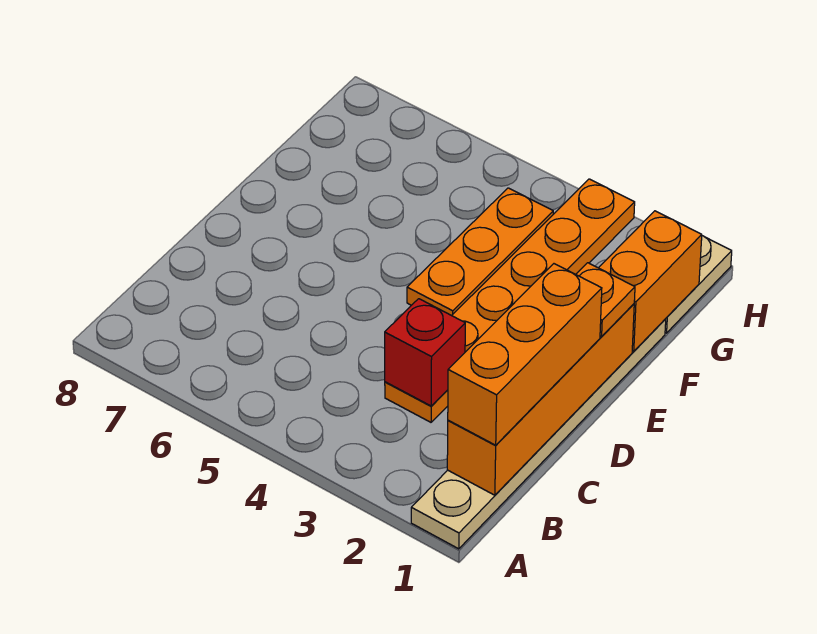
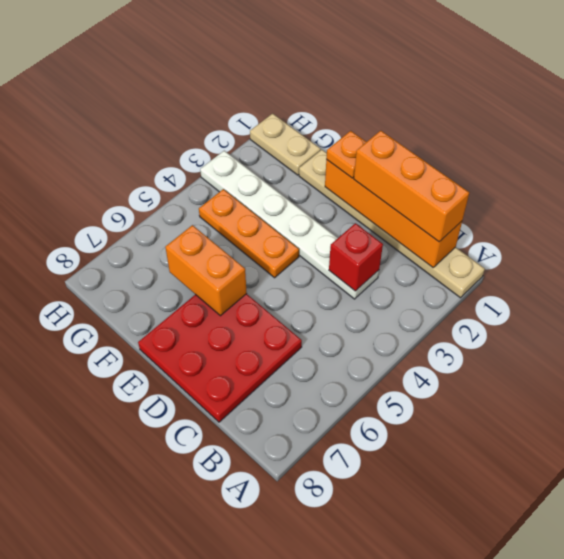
orange plate C3:H3 level 1 -> white plate C3:H3 level 1
none -> red plate C6:E8 level 1
orange brick F1:G1 level 2 -> orange brick E6:F6 level 2

